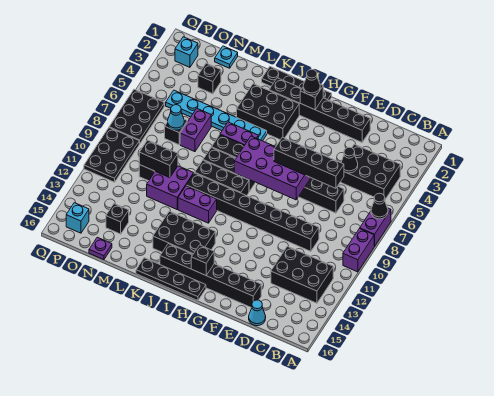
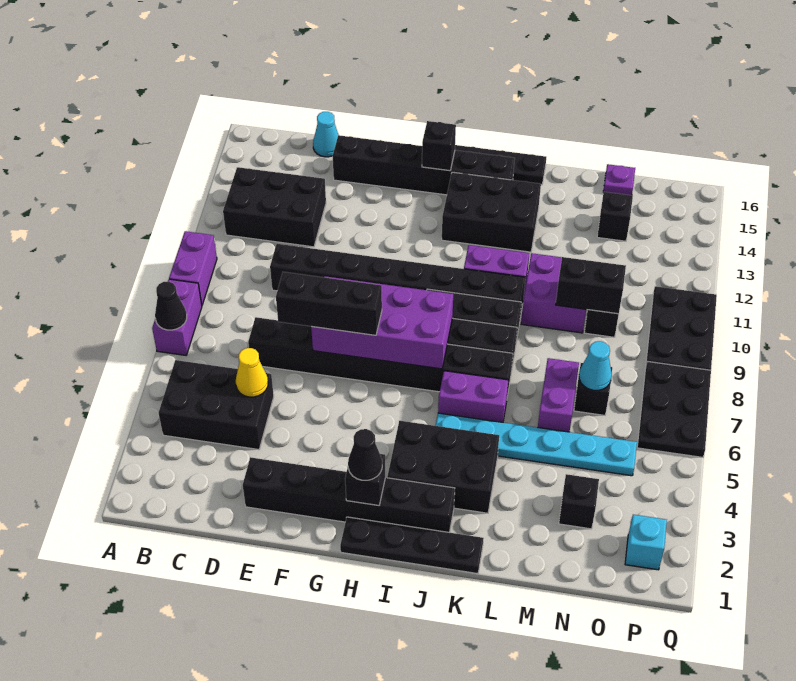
black cone D5 level 2 -> yellow cone D5 level 2
black brick D7:G7 level 3 -> black brick E7:G7 level 3
cyan plate N1 level 1 -> none
cyan brick P15 level 1 -> none

